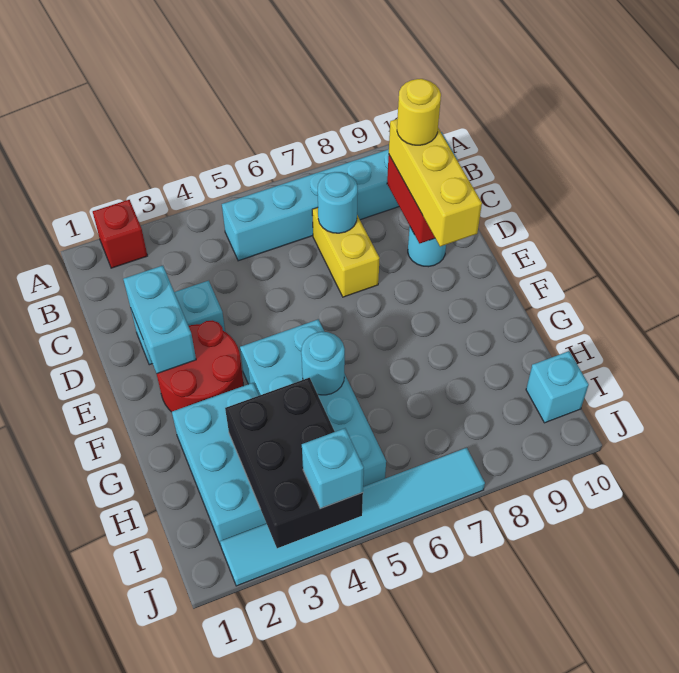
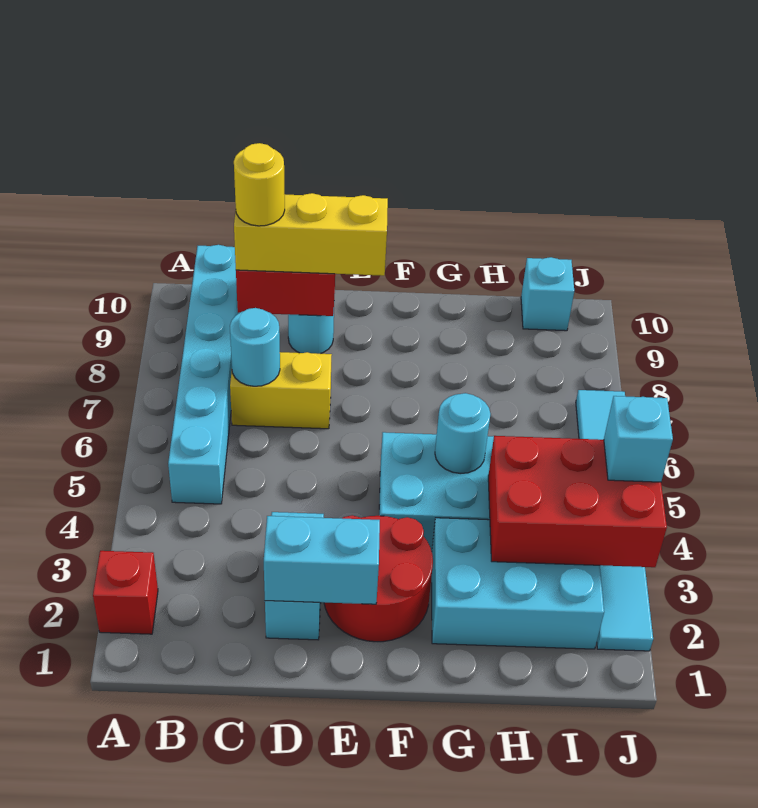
black brick H3:J4 level 2 -> red brick H3:J4 level 2

